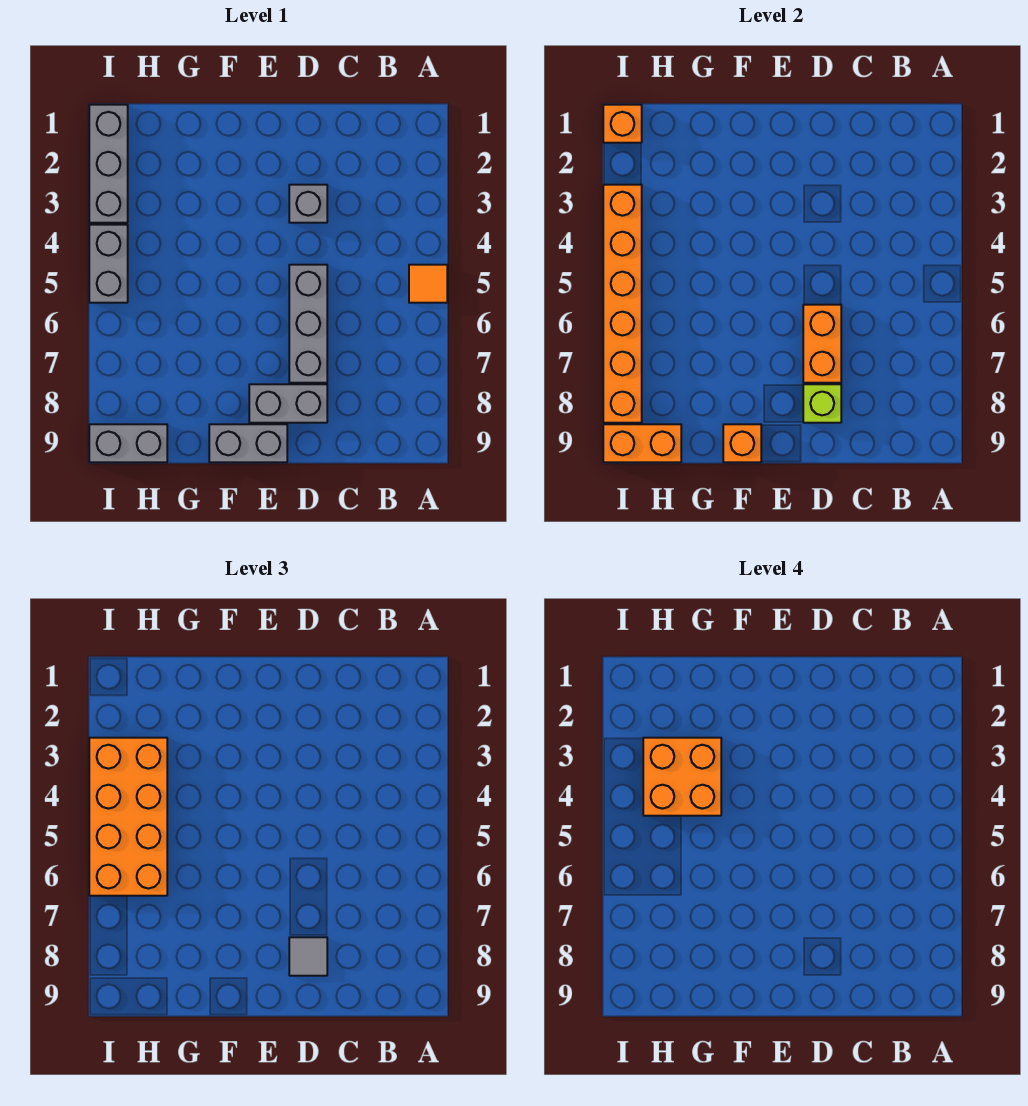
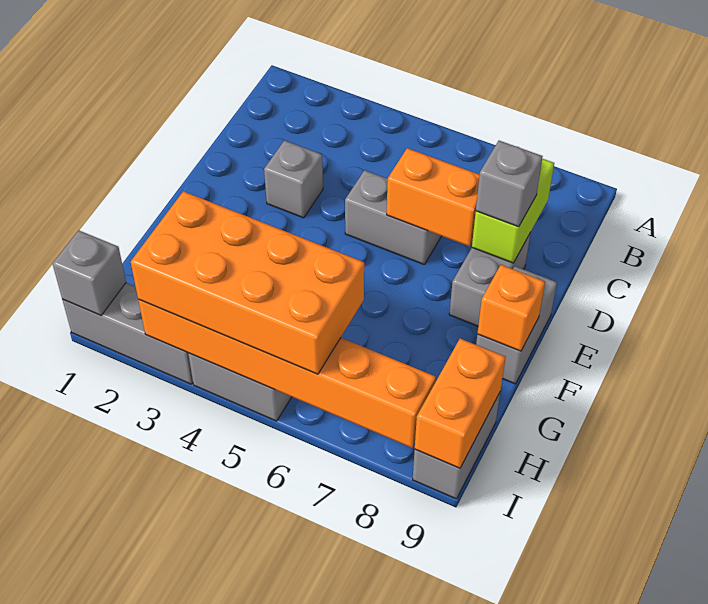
orange tile A5 level 1 -> none
grey brick D5:D7 level 1 -> grey brick D5:D6 level 1
lime brick D8 level 2 -> lime brick C8:D8 level 2
grey tile D8 level 3 -> grey brick D8 level 3
orange brick G3:H4 level 4 -> none
orange brick I1 level 2 -> grey brick I1 level 2

